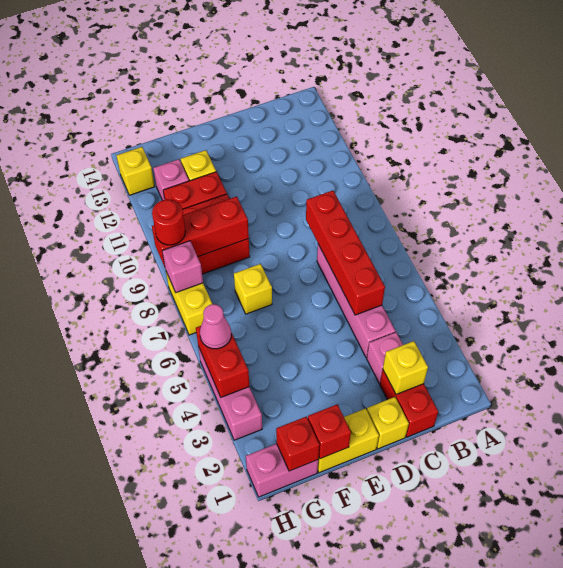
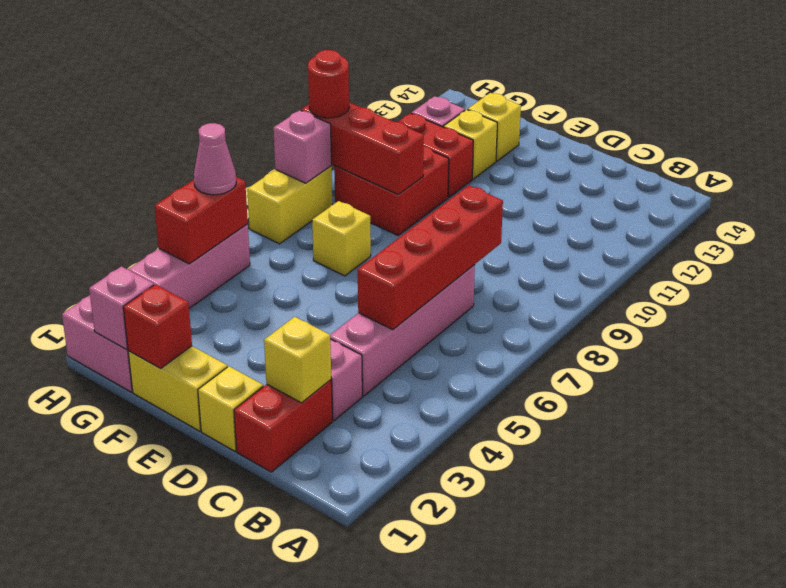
red brick G1 level 2 -> pink brick G1 level 2
yellow brick H13 level 1 -> yellow brick F13 level 1

